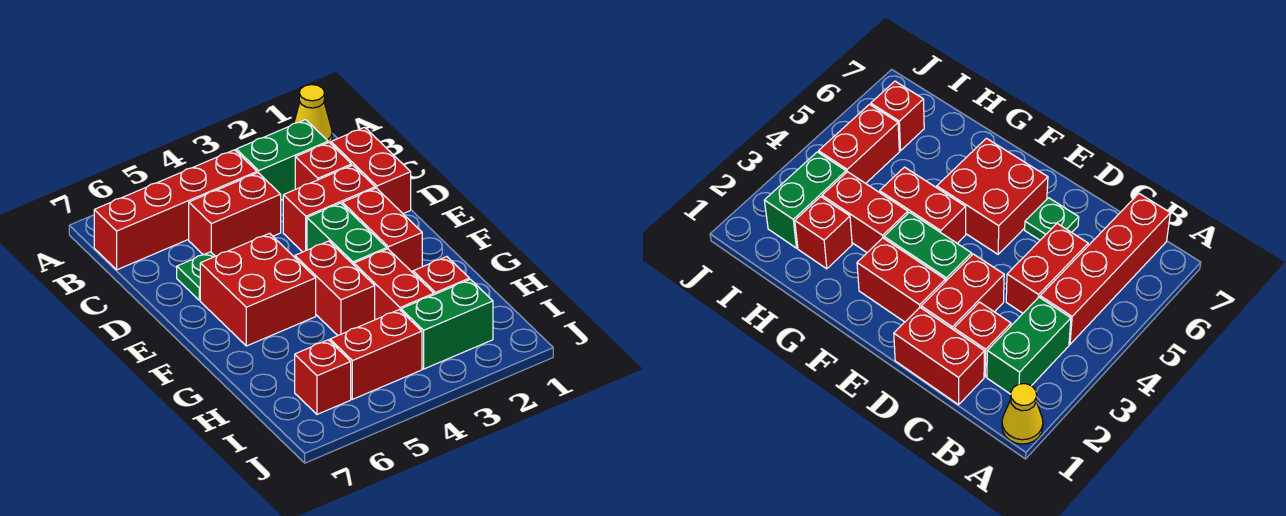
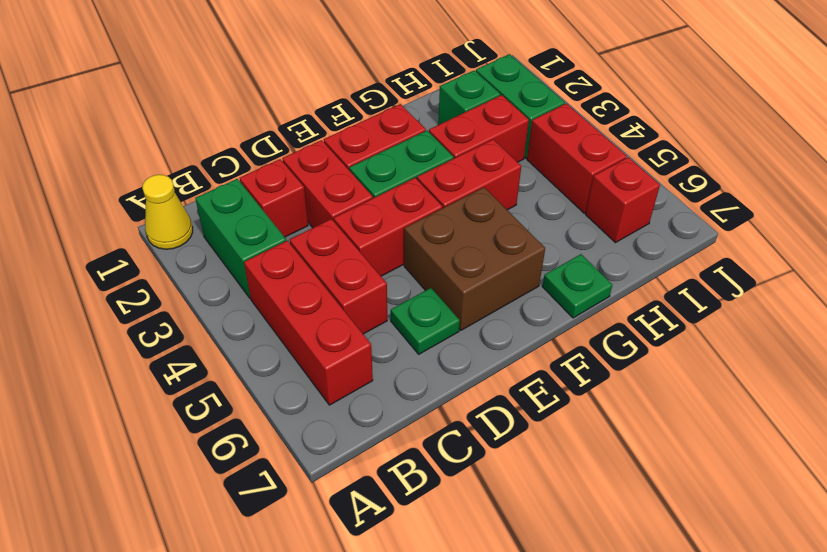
red brick B4:B7 level 1 -> red brick B4:B6 level 1
red brick C1:D1 level 1 -> red brick D4:E4 level 1
red brick E5:F6 level 1 -> brown brick E5:F6 level 1
none -> green plate G7 level 1
red brick H2 level 1 -> green brick H2 level 1

